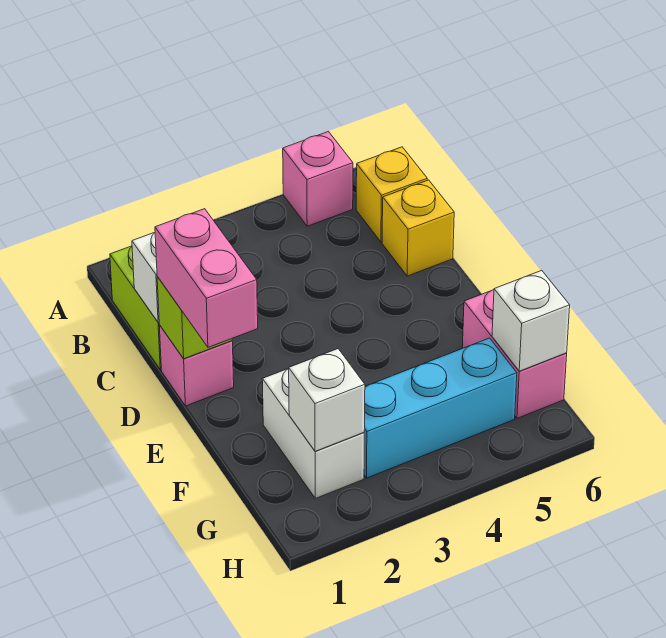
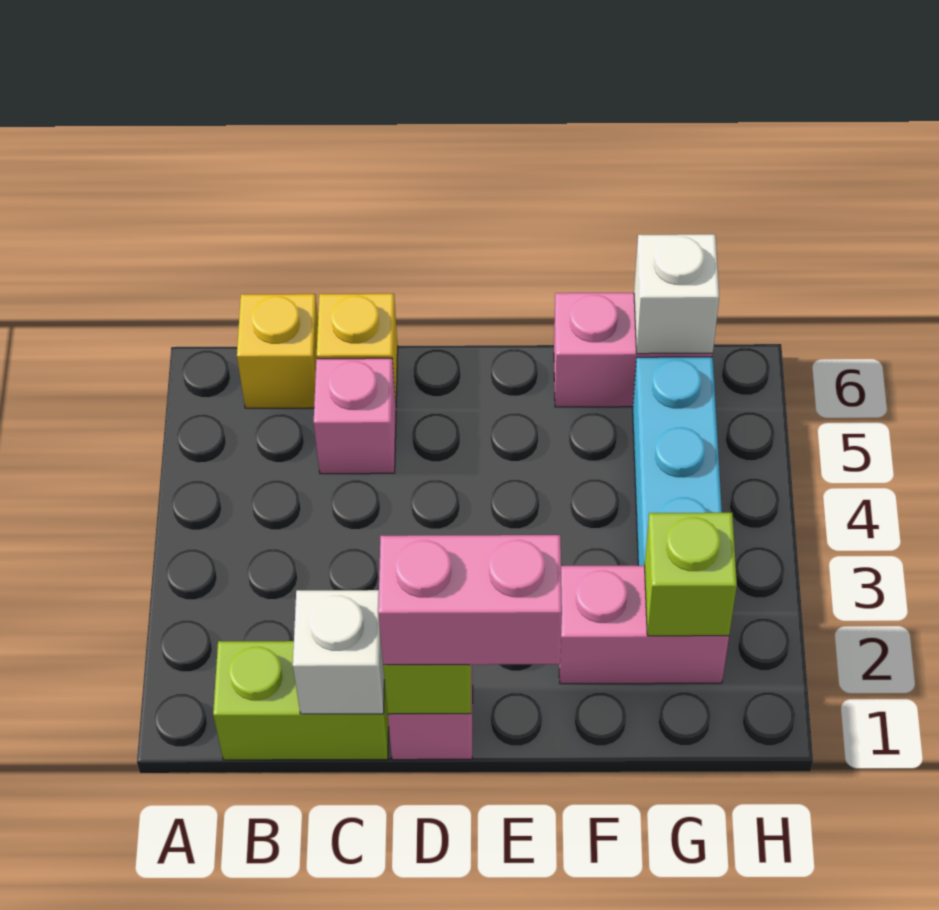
pink brick A5 level 1 -> pink brick C5 level 1
white brick F2:G2 level 1 -> pink brick F2:G2 level 1
white brick G2 level 2 -> lime brick G2 level 2

